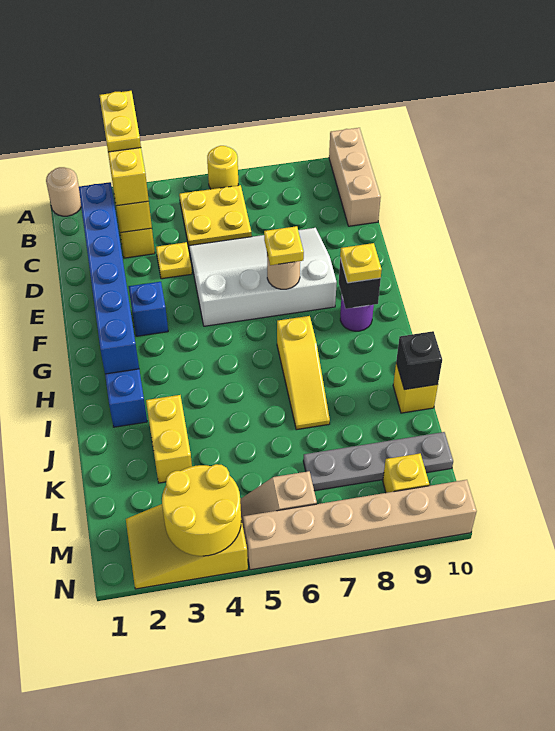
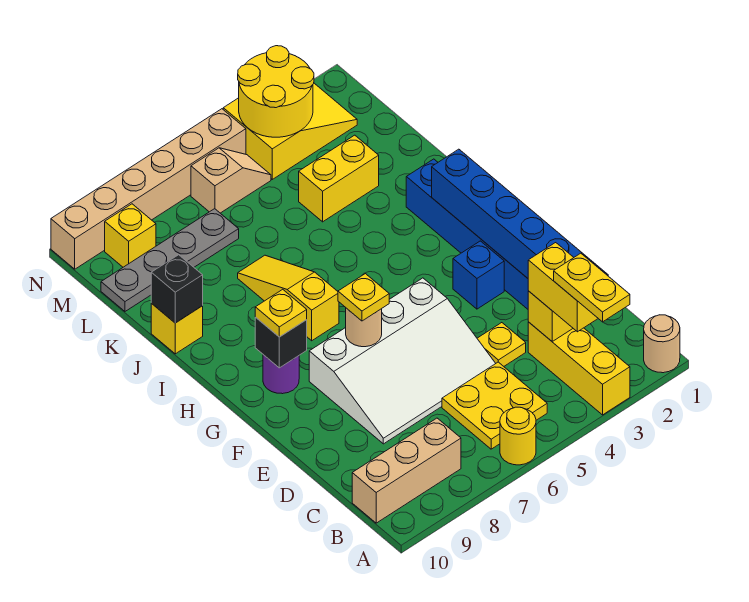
tan brick A10:C10 level 1 -> tan brick B8:B10 level 1
yellow brick J3:K3 level 1 -> yellow brick K3:K4 level 1

